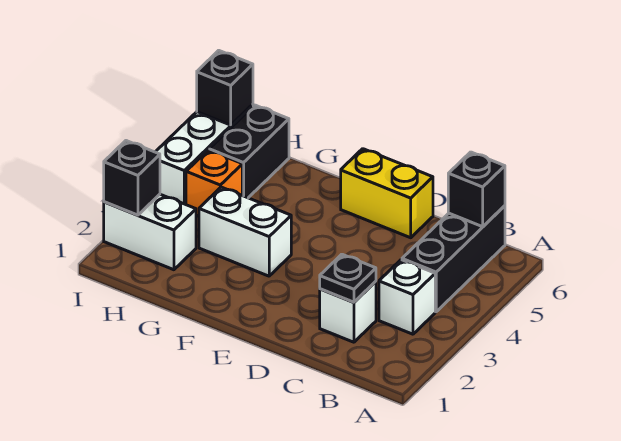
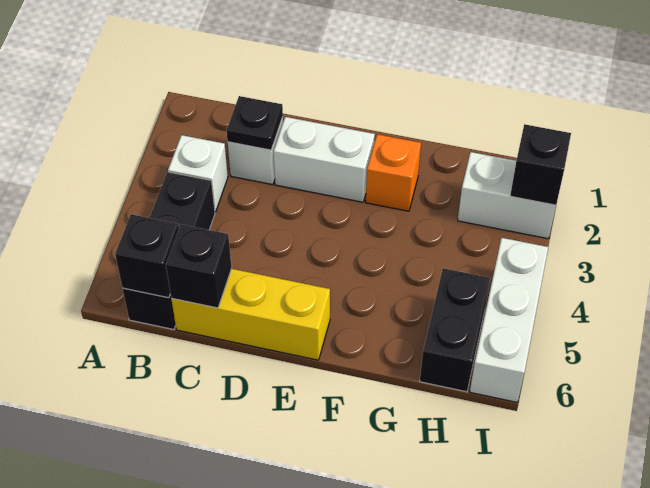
yellow brick D6:E6 level 1 -> yellow brick C6:E6 level 1
white brick F3:G3 level 1 -> white brick D2:E2 level 1
orange brick H4 level 1 -> orange brick F2 level 1
black brick I6 level 2 -> black brick C6 level 2

